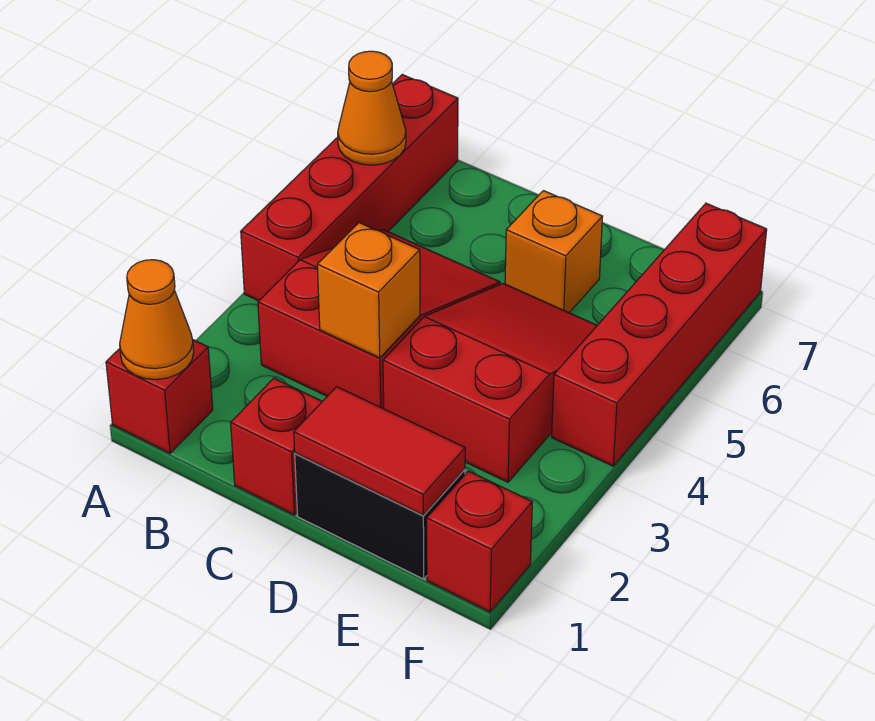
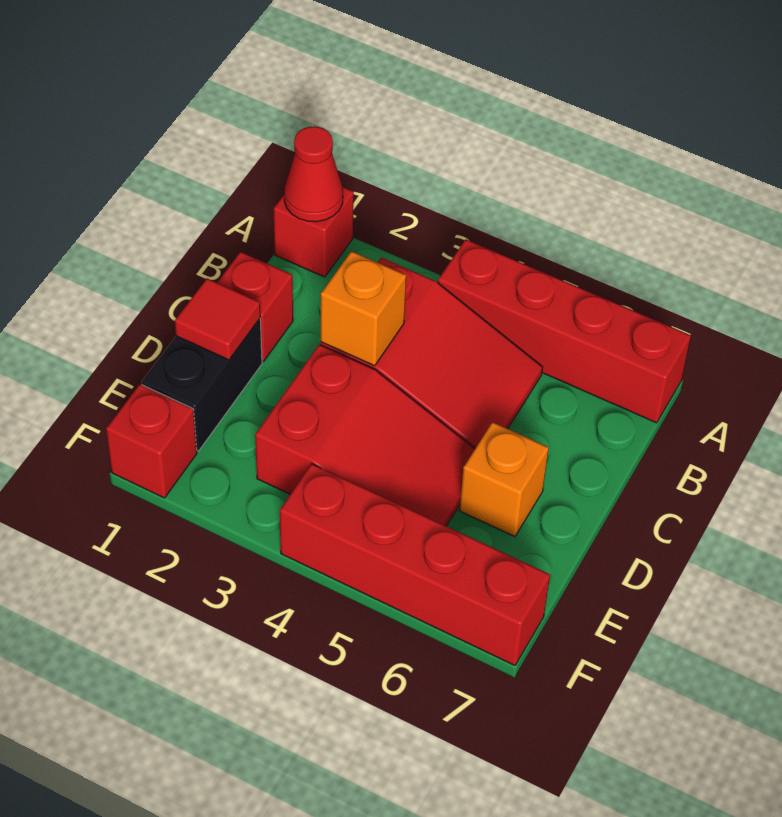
orange cone A1 level 2 -> red cone A1 level 2
orange cone A6 level 2 -> none
red tile D1:E1 level 2 -> red tile D1 level 2

